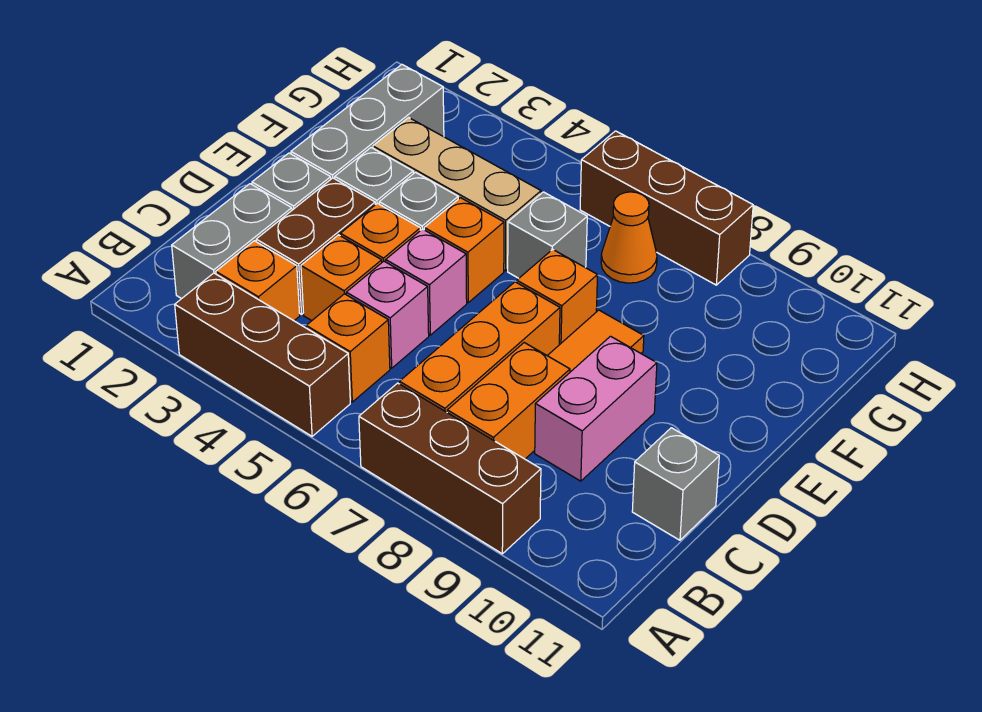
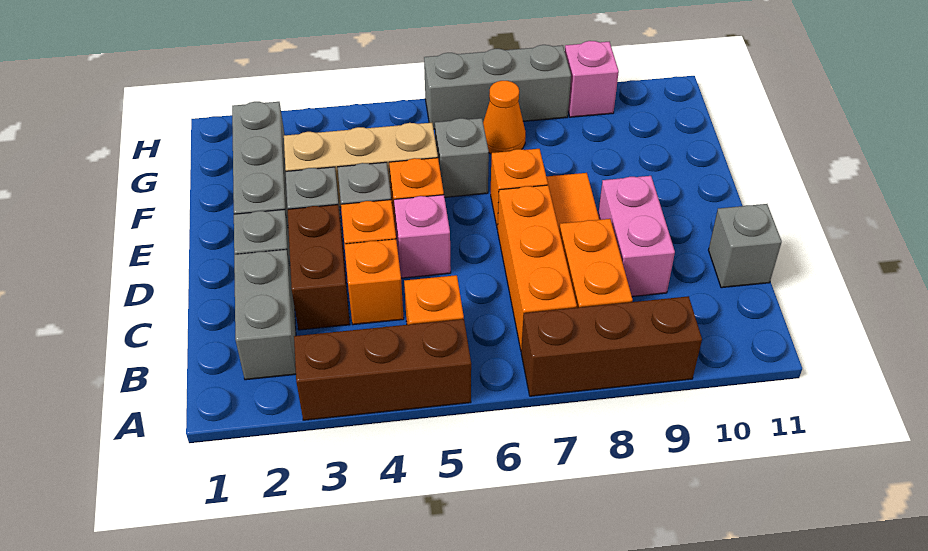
orange brick B3 level 1 -> none
pink brick C5 level 1 -> pink brick H9 level 1
brown brick H6:H8 level 1 -> grey brick H6:H8 level 1

